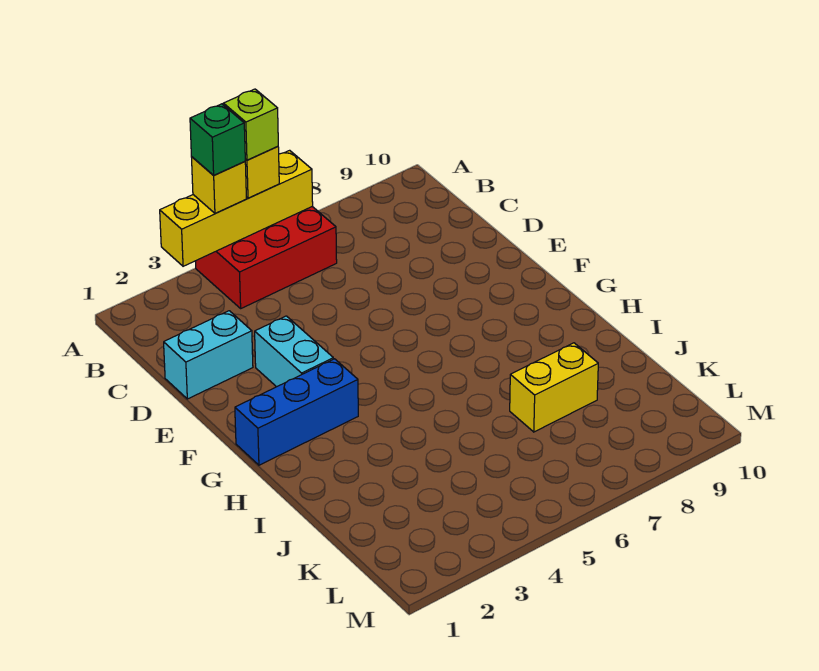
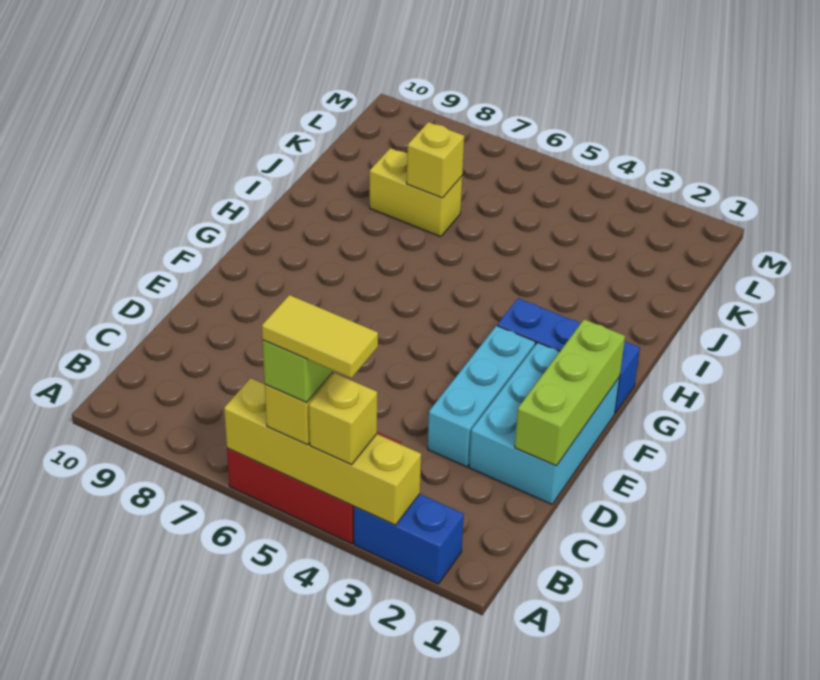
none -> blue brick A2:A3 level 1
green brick A4 level 4 -> none
none -> yellow tile A4:A5 level 5
cyan brick D1:D2 level 1 -> cyan brick D1:F2 level 1
none -> lime brick D1:F1 level 2
cyan brick E3:F3 level 1 -> cyan brick D3:F3 level 1
none -> yellow brick J7 level 2

